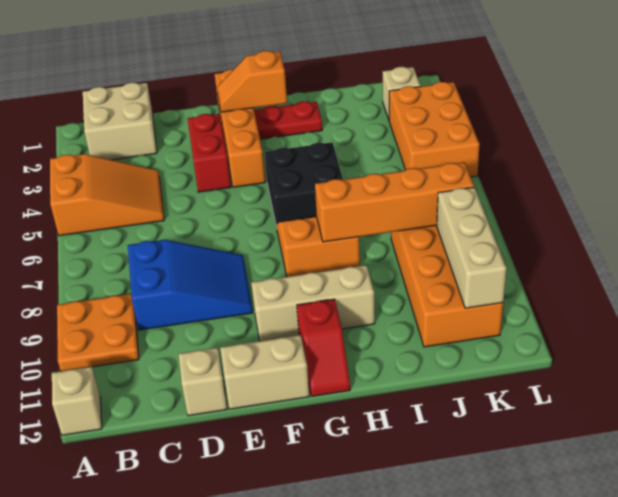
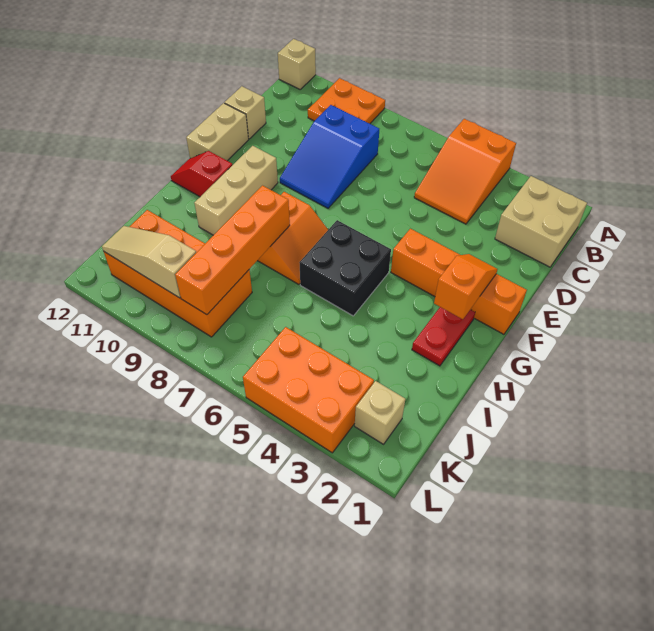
red brick E3:E4 level 1 -> none
tan brick K9:K11 level 2 -> tan slope K9:K11 level 2 top 9

